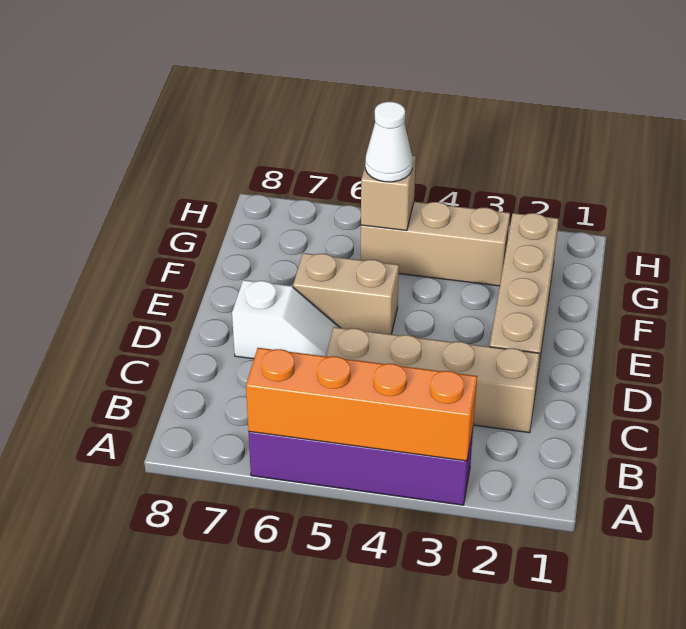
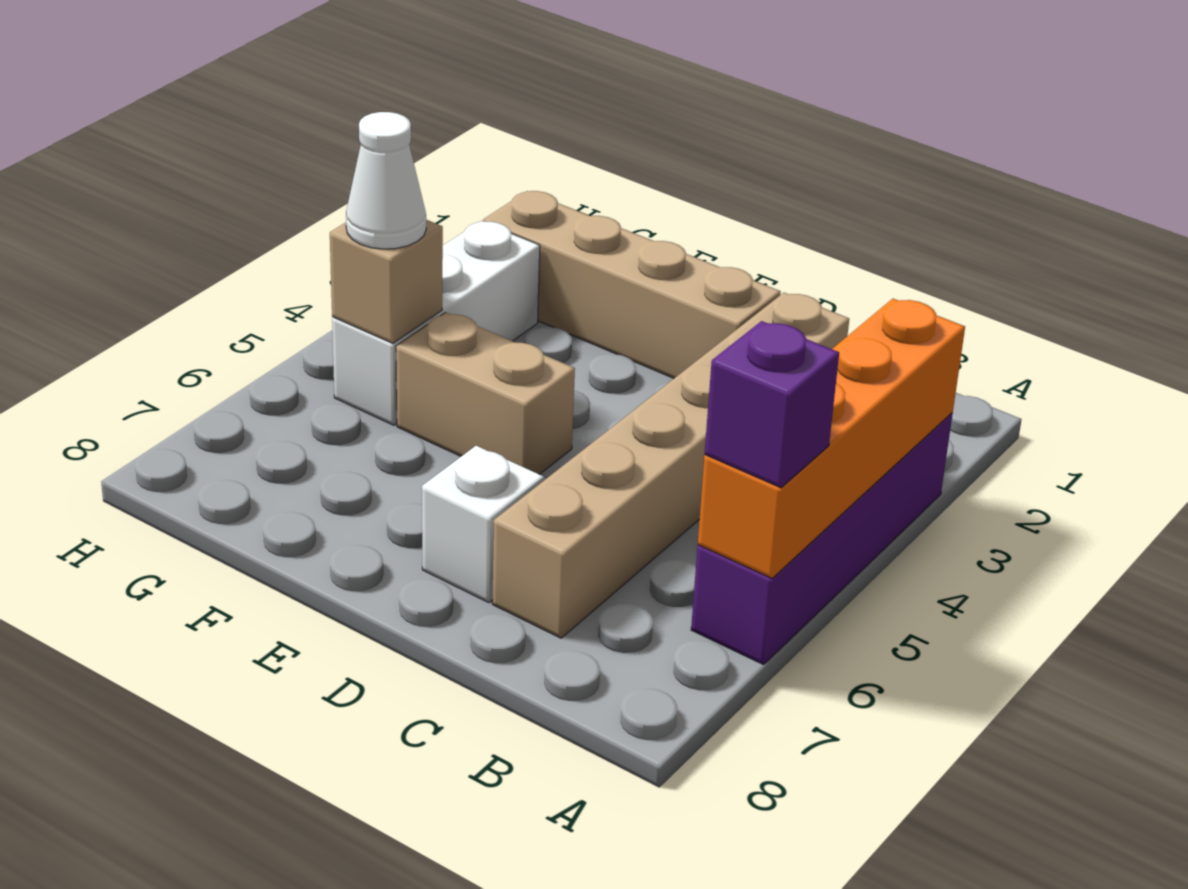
none -> purple brick A6 level 3
tan brick C2:C5 level 1 -> tan brick C2:C7 level 1
tan brick E5:E6 level 1 -> tan brick E5:F5 level 1
tan brick G3:G5 level 1 -> white brick G3:G5 level 1

